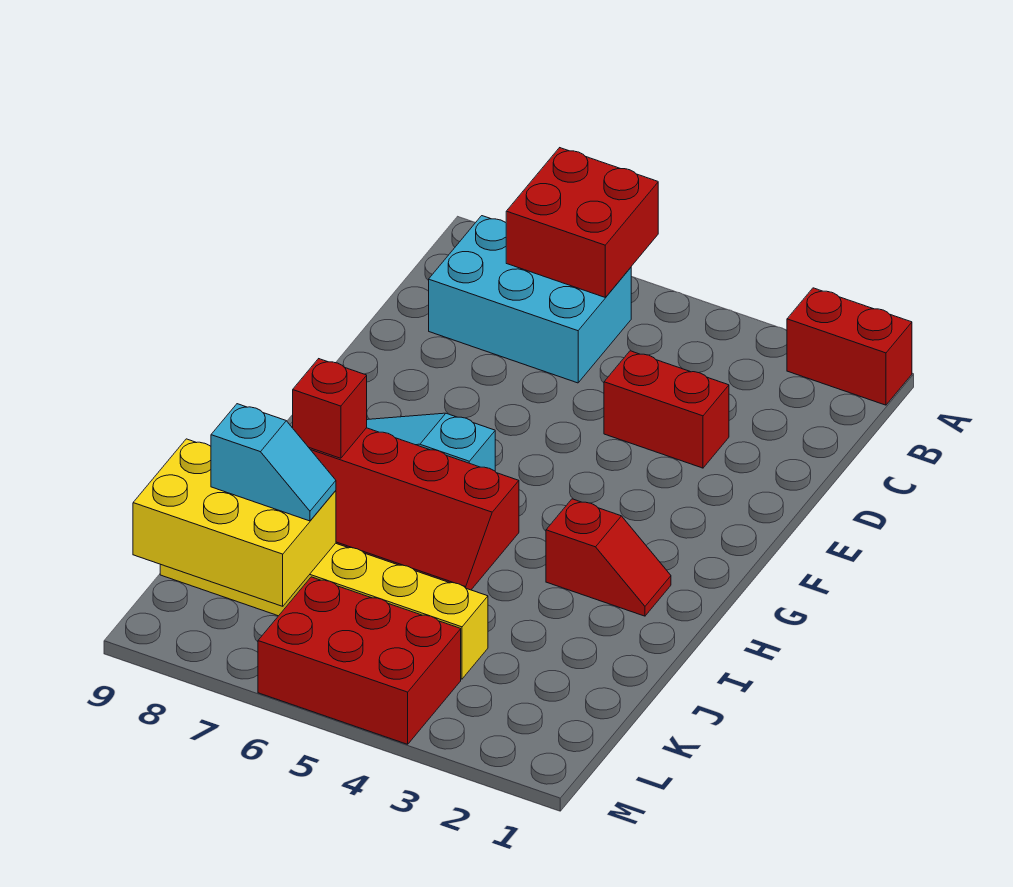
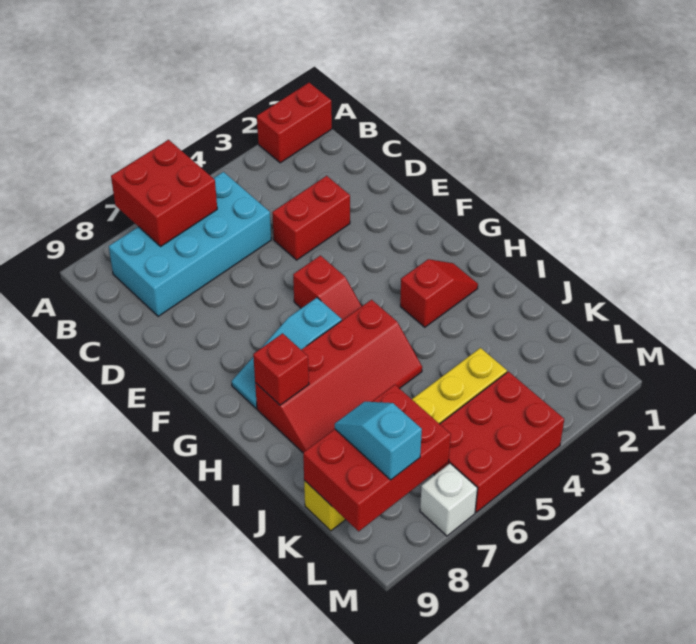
cyan brick B6:C8 level 1 -> cyan brick B5:C8 level 1
none -> red slope F5:G5 level 1 top F
yellow brick K7:L9 level 2 -> red brick K7:L9 level 2
cyan slope K7:K8 level 3 top 8 -> cyan slope K8:L8 level 3 top L
none -> white brick M7 level 1

